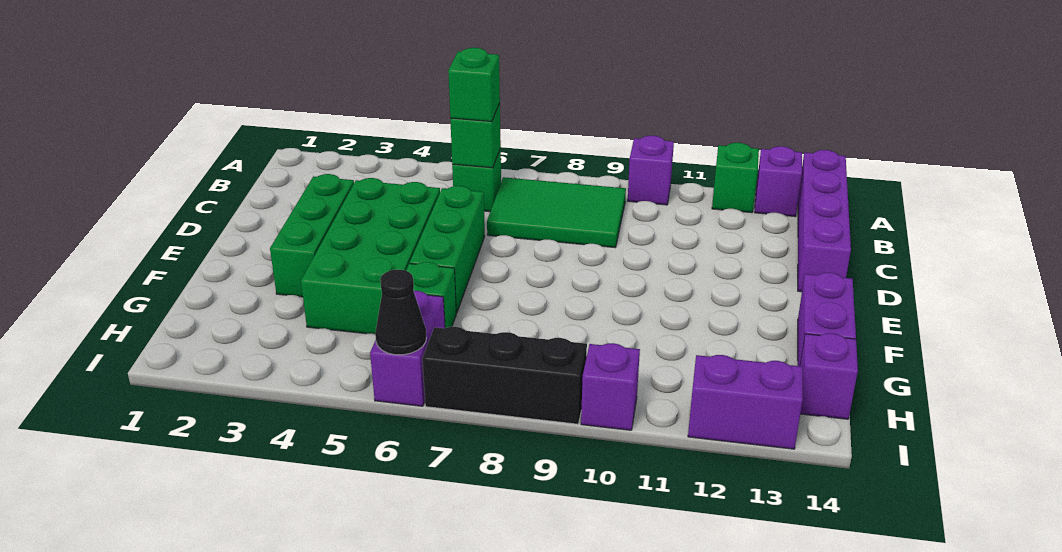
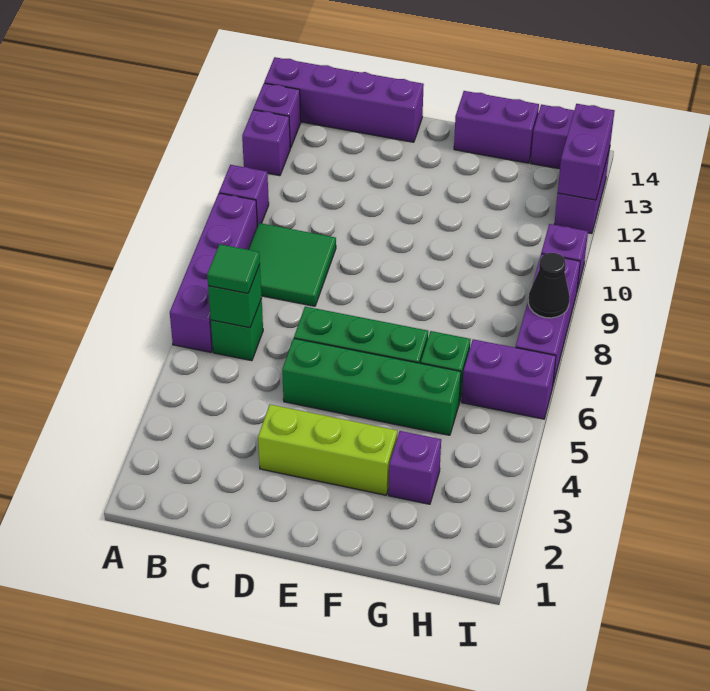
none -> purple brick A6:A9 level 1
green brick A12 level 1 -> purple brick A12 level 1
green brick B6 level 3 -> green tile B6 level 3
green tile B7:C9 level 1 -> green tile B8:C9 level 1
green brick D3:F3 level 1 -> lime brick D3:F3 level 1
green brick D4:G5 level 1 -> green brick D5:G5 level 1
none -> purple brick G3 level 1
black cone I6 level 2 -> black cone I8 level 2
black brick I7:I9 level 1 -> purple brick I7:I9 level 1
none -> purple brick I12:I13 level 2

